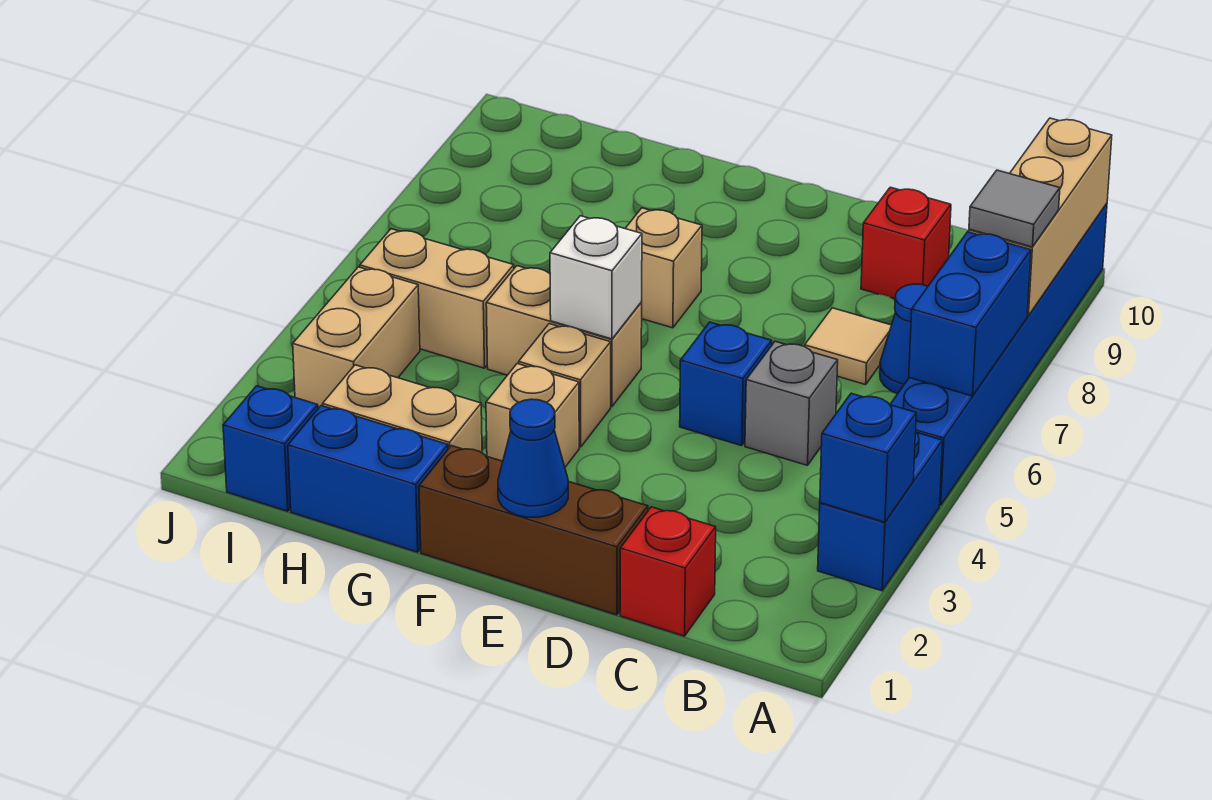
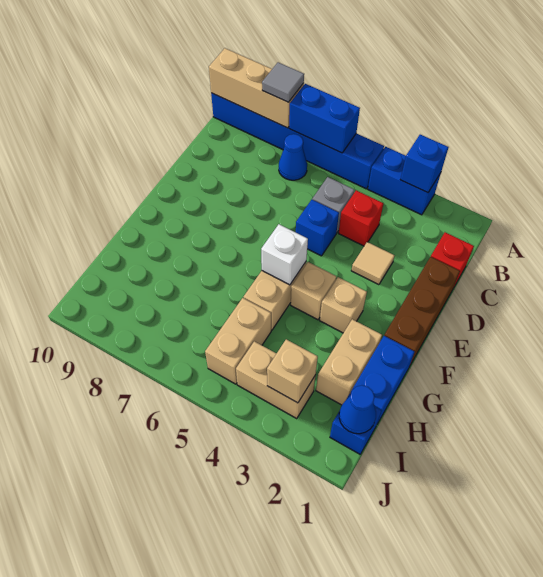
tan tile C7 level 1 -> tan tile D3 level 1
red brick C9 level 1 -> red brick C4 level 1
blue cone E1 level 2 -> blue cone I1 level 2
tan brick F7 level 1 -> tan brick I3 level 2

